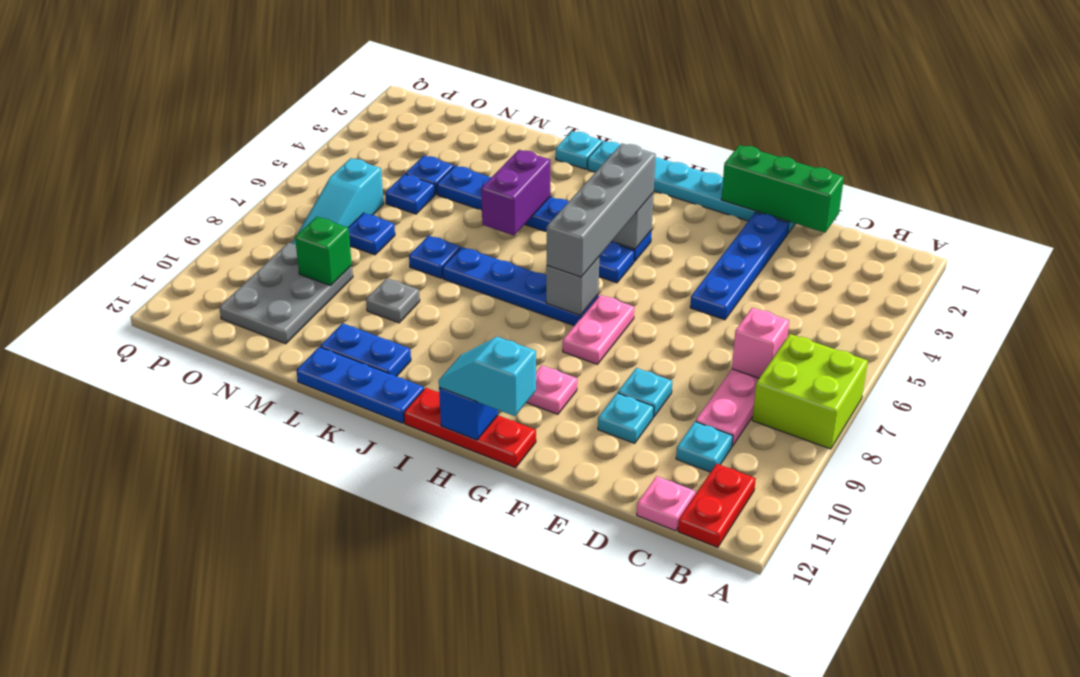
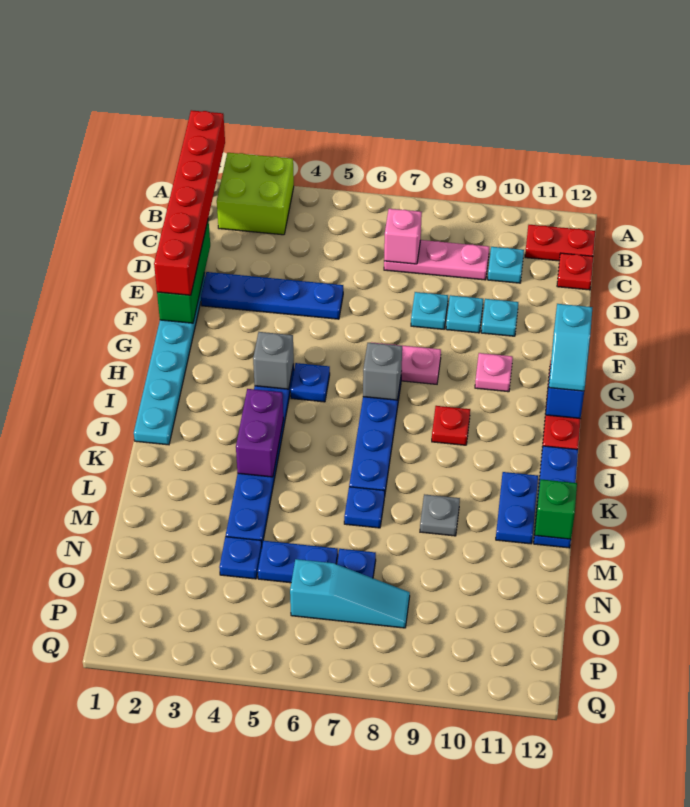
none -> red brick A1:F1 level 3
lime brick A7:B8 level 1 -> lime brick A2:B3 level 1
pink plate C12 level 1 -> red plate C12 level 1
grey brick H4:H7 level 3 -> none
none -> red plate I9 level 1
cyan plate K1 level 1 -> cyan plate E8 level 1
purple brick K4:K5 level 2 -> purple brick J4:K4 level 2
blue plate N5 level 1 -> blue plate N5:N6 level 1
grey plate N9:O11 level 1 -> none
green brick N9 level 2 -> green brick L12 level 2

